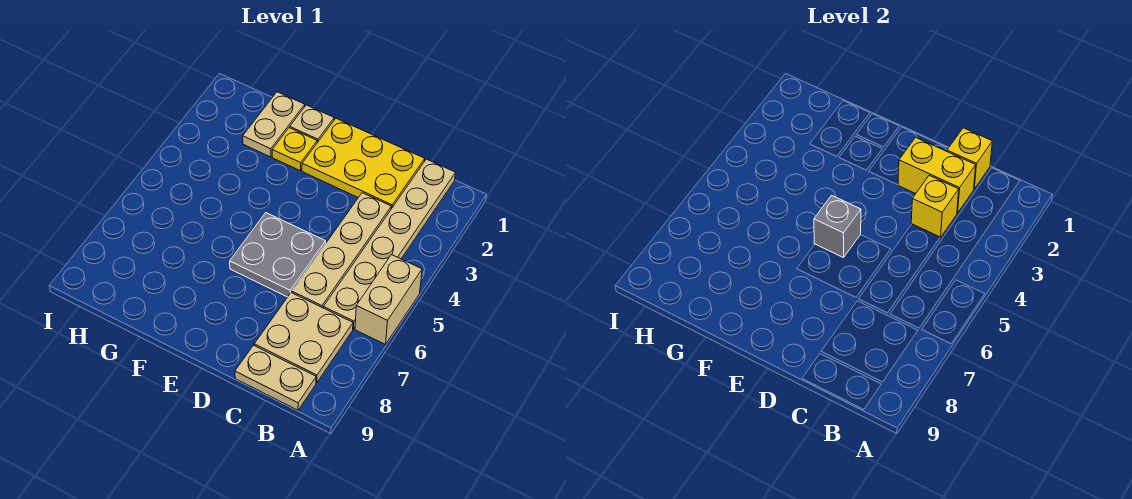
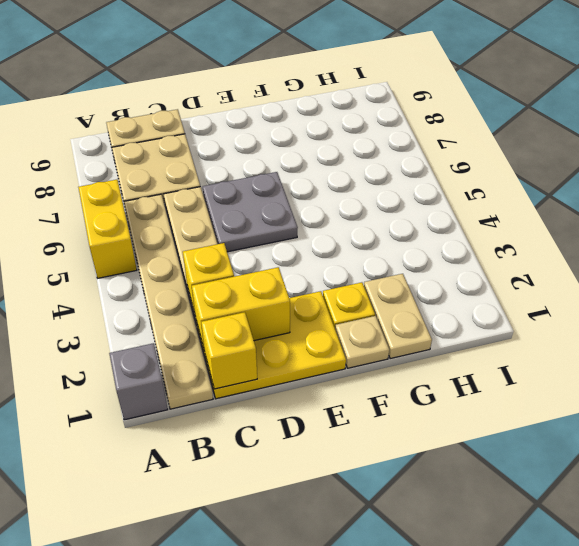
tan brick A5:A6 level 1 -> yellow brick A5:A6 level 1
grey brick E5 level 2 -> grey brick A1 level 1

